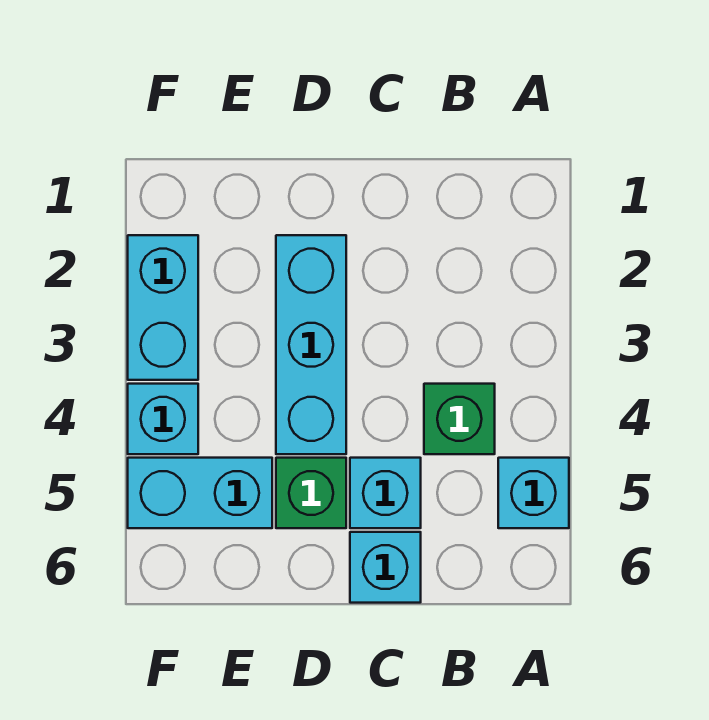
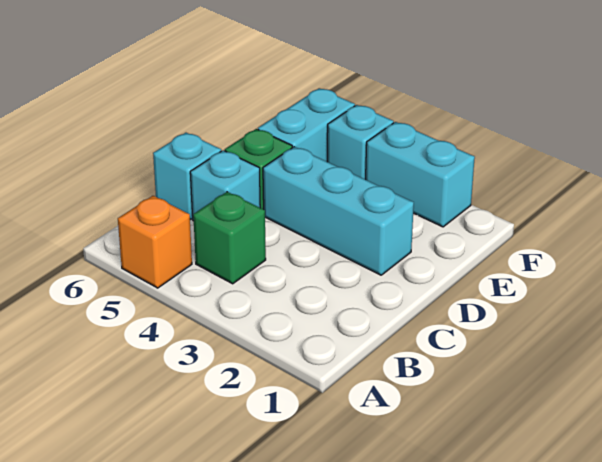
cyan brick A5 level 1 -> orange brick A5 level 1

